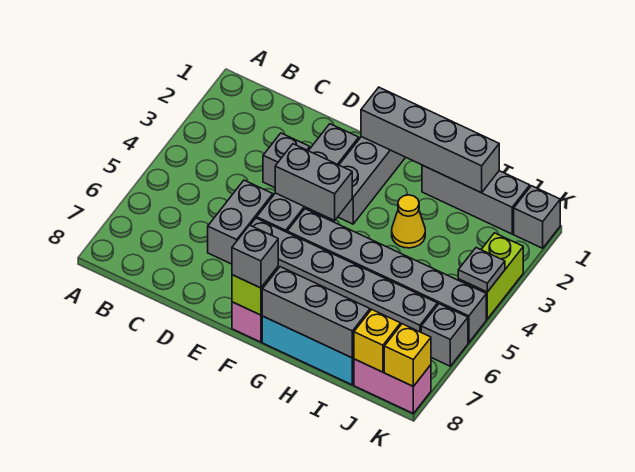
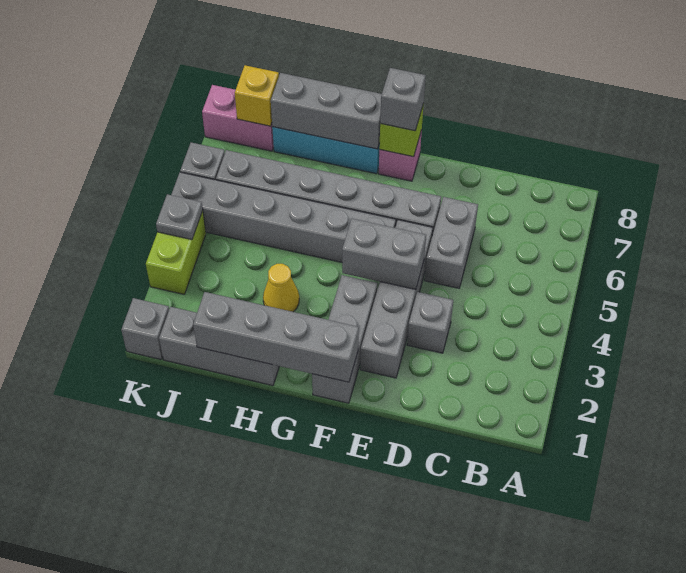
yellow brick K8 level 2 -> none

